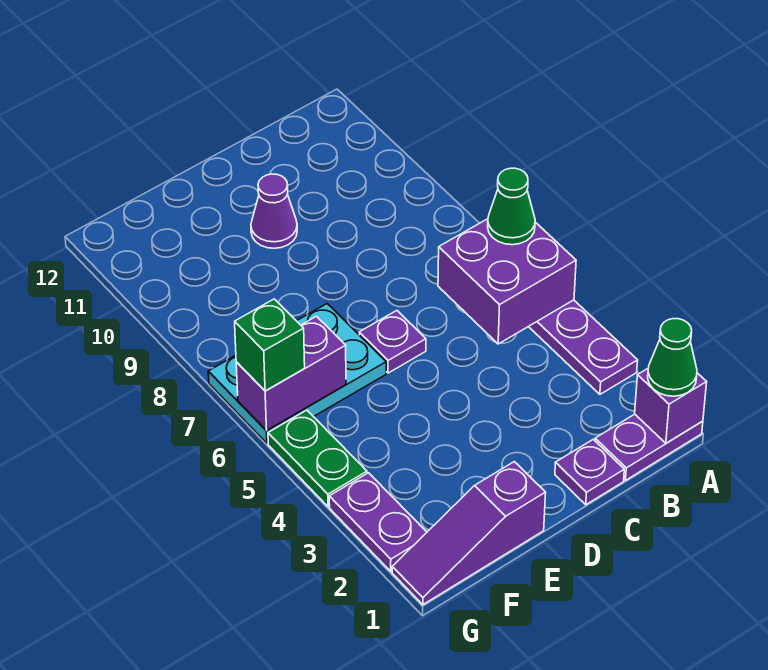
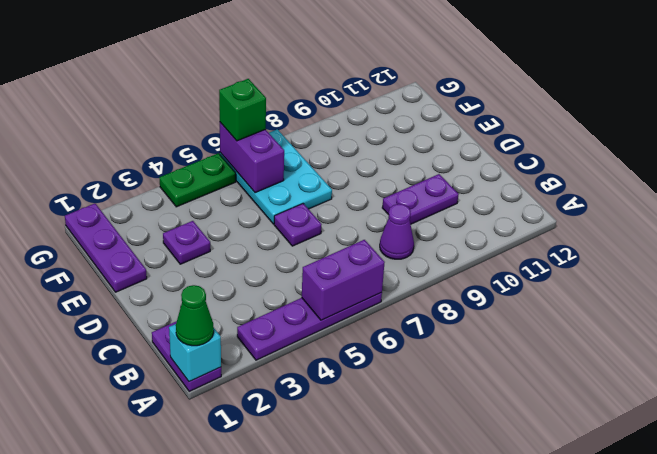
purple brick A1 level 2 -> cyan brick A1 level 2
purple brick A5:B6 level 2 -> purple brick A5:A6 level 2
green cone A6 level 3 -> none
purple plate C1 level 1 -> purple plate E3 level 1
purple cone D10 level 1 -> purple cone B8 level 1
purple slope E1:G1 level 1 top E -> purple plate E1:G1 level 1
purple plate G2:G3 level 1 -> purple plate C9:C10 level 1

